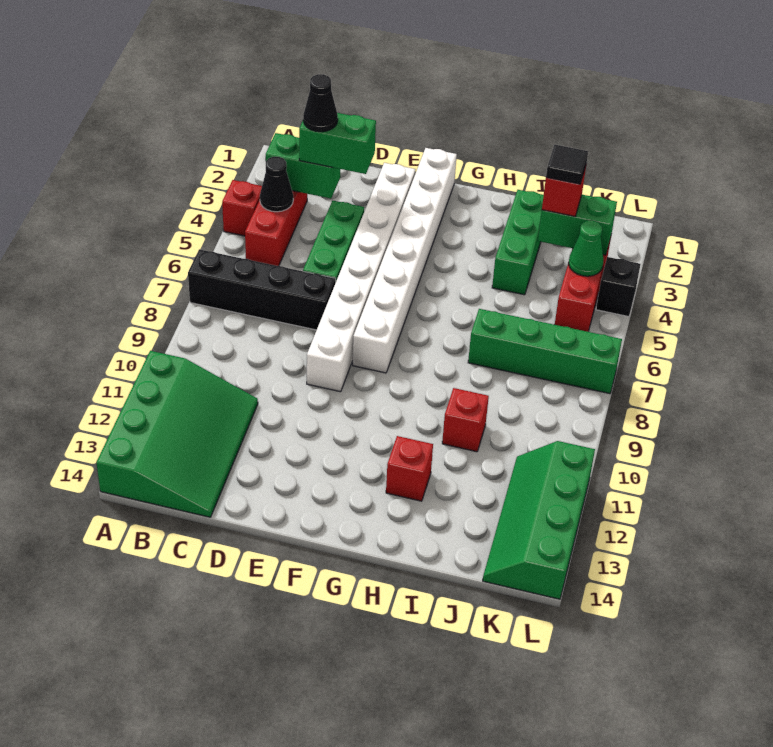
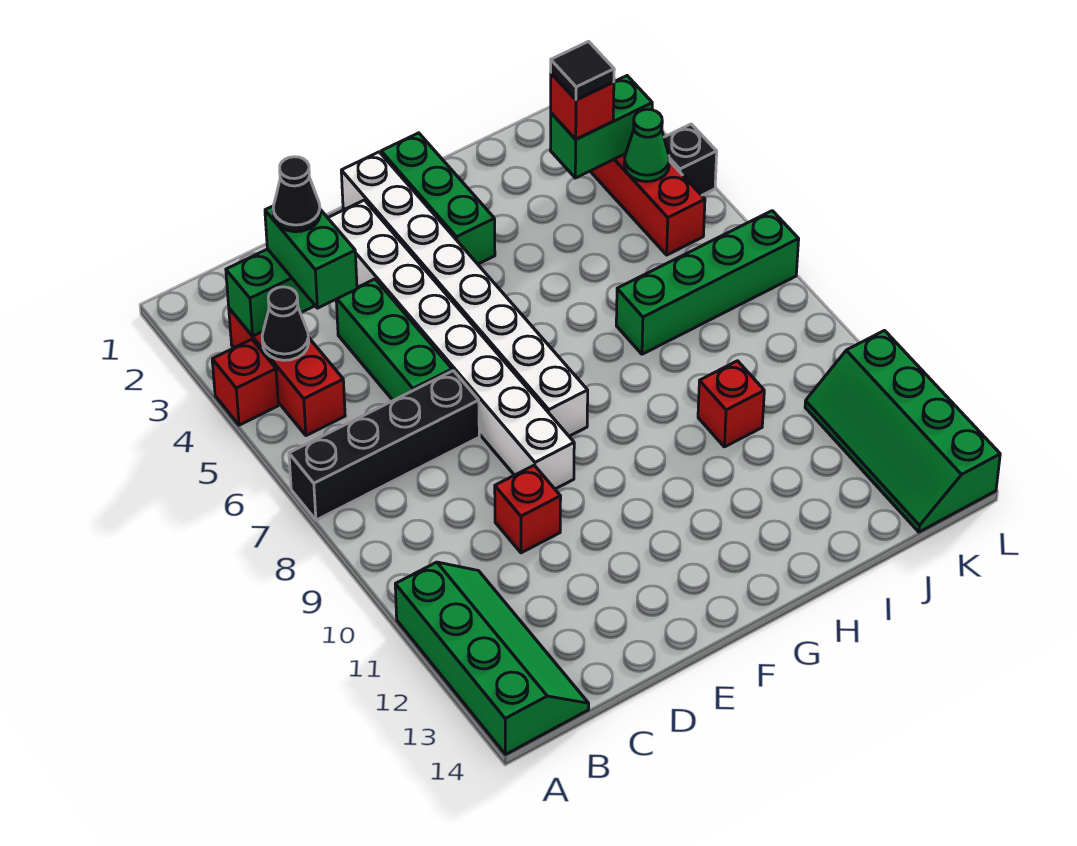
green slope A11:C14 level 1 top A -> green slope A11:B14 level 1 top A
green brick C3:D3 level 3 -> green brick C3:C4 level 3
red brick H12 level 1 -> red brick D10 level 1
green brick I2:I4 level 1 -> green brick G1:G3 level 1

